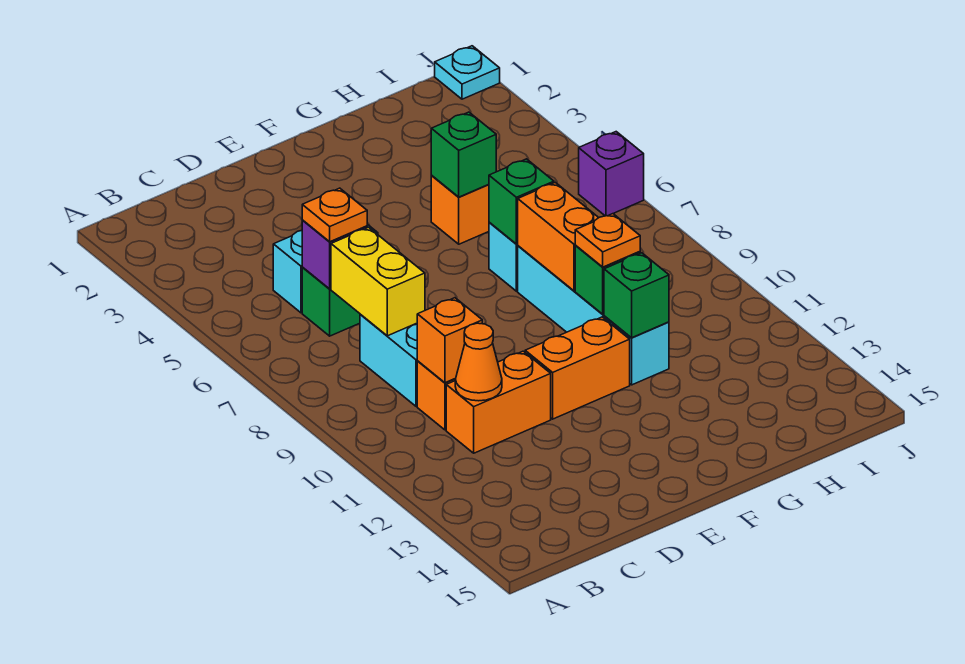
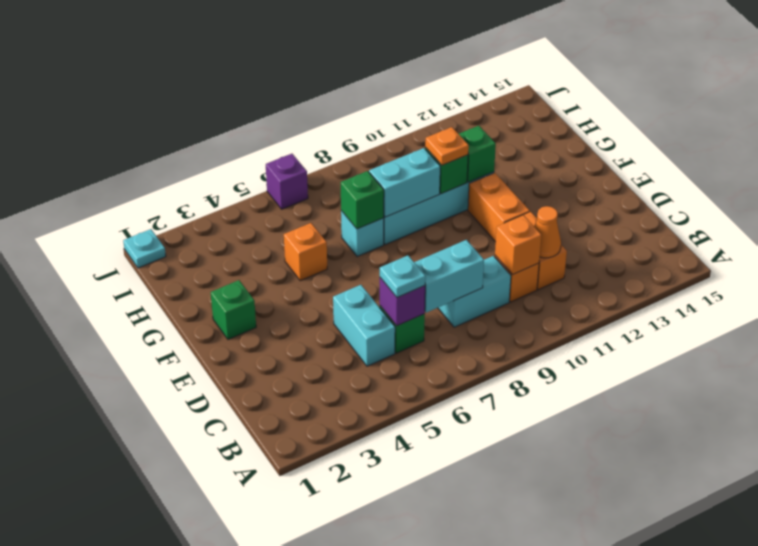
orange plate C6 level 3 -> cyan plate C6 level 3
yellow brick C7:C8 level 2 -> cyan brick C7:C8 level 2
green brick G5 level 2 -> green brick F2 level 1
orange brick G8:G9 level 2 -> cyan brick G8:G9 level 2

